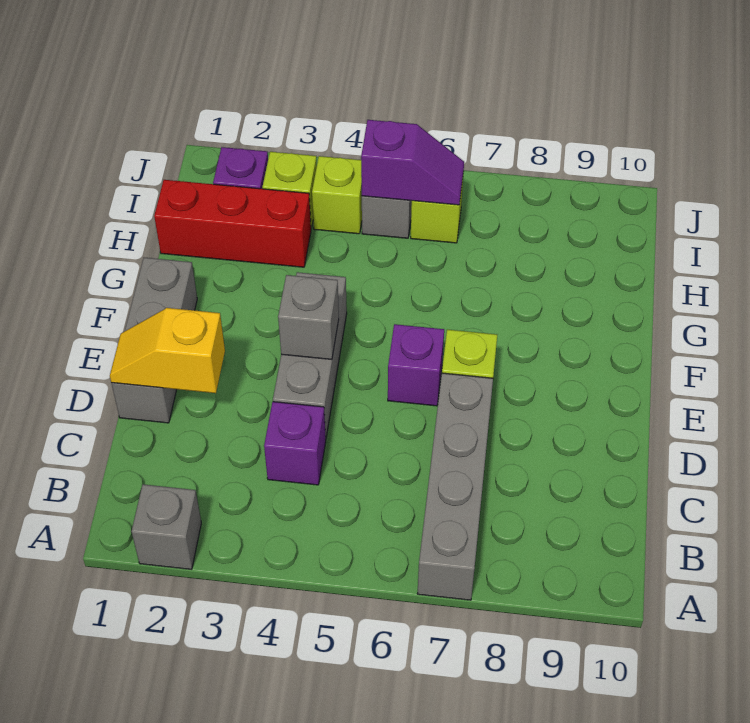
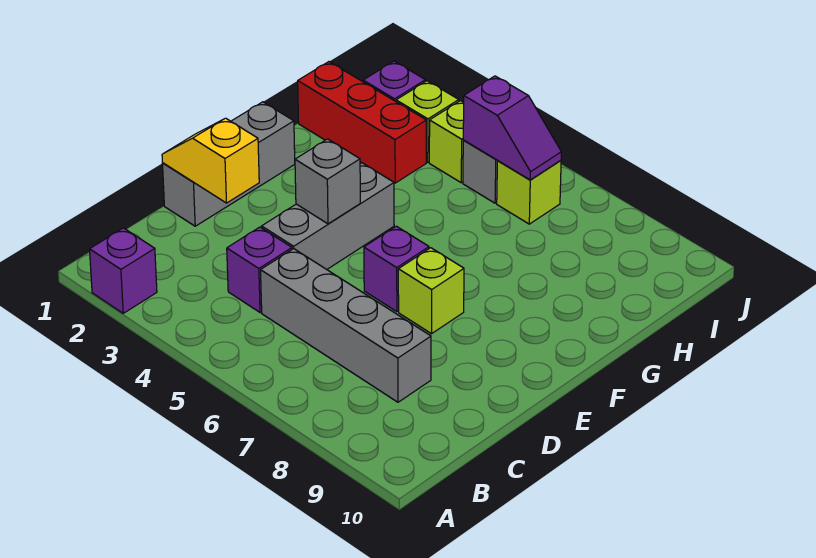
grey brick A2 level 1 -> purple brick A2 level 1
grey brick A7:D7 level 1 -> grey brick C5:C8 level 1

